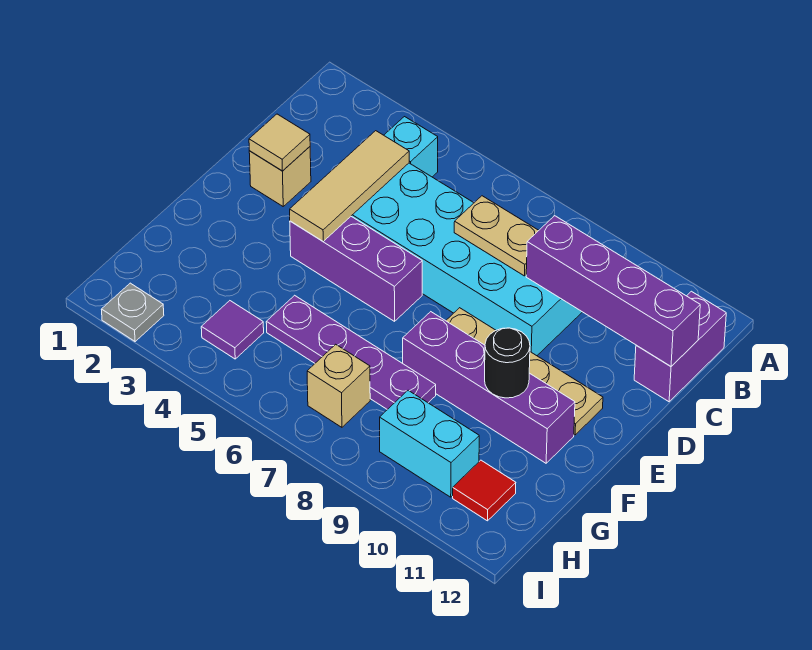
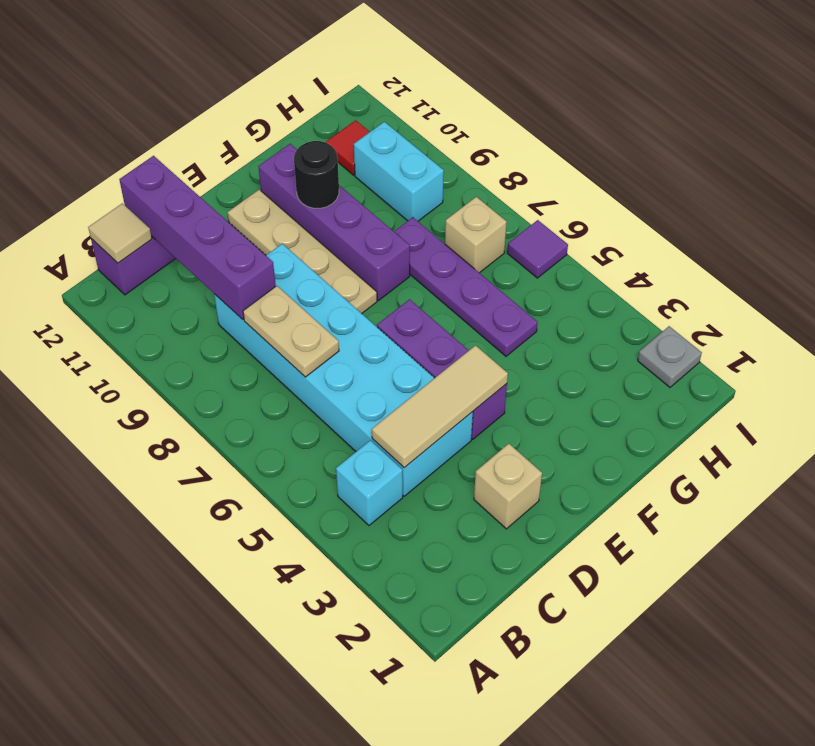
tan tile D2 level 2 -> tan tile B12 level 2
purple tile H4 level 1 -> purple tile I6 level 1

